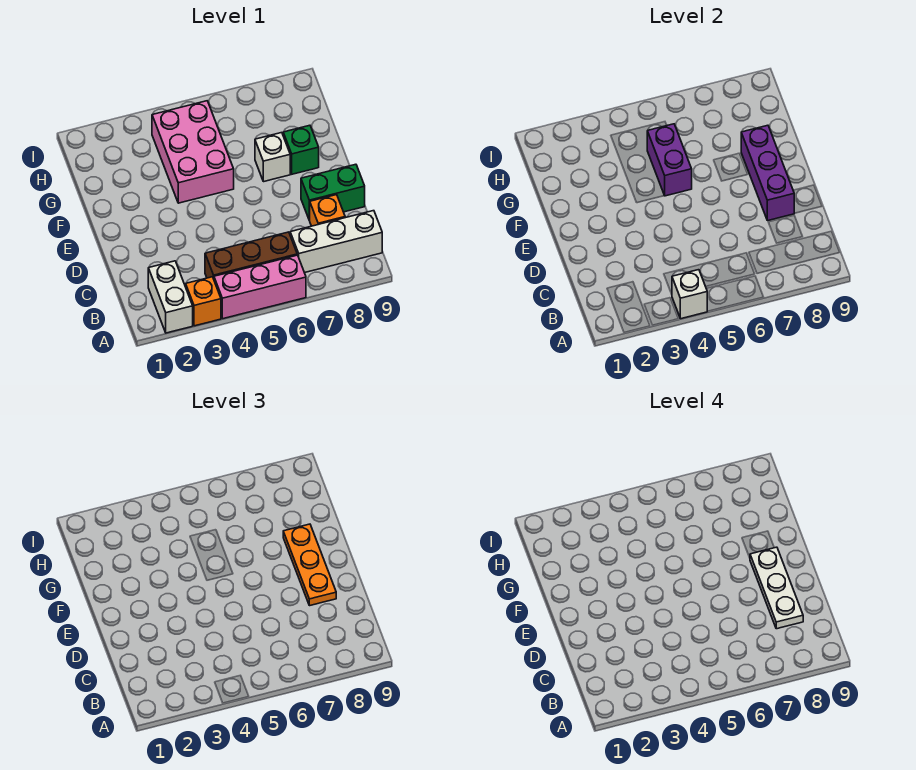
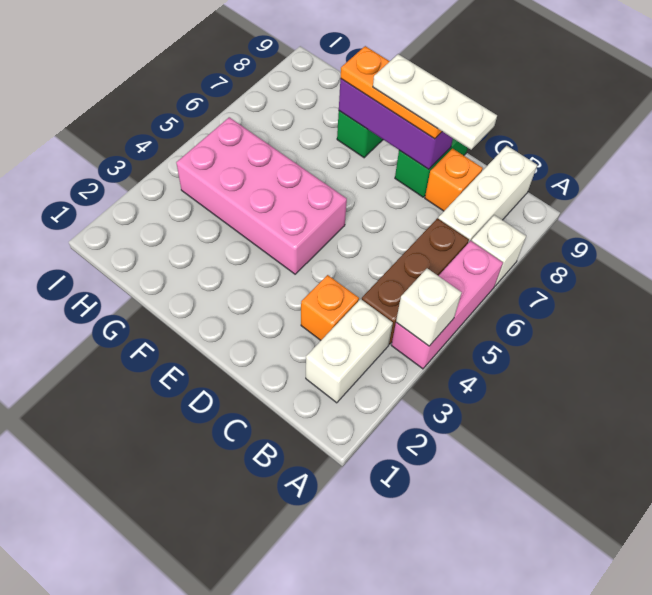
white brick A2:B2 level 1 -> white brick B2:B3 level 1
orange brick A3 level 1 -> orange brick C3 level 1
pink brick F4:H5 level 1 -> pink brick E4:H5 level 1
purple brick F5:G5 level 2 -> none
white brick F7 level 1 -> white brick A7 level 1

